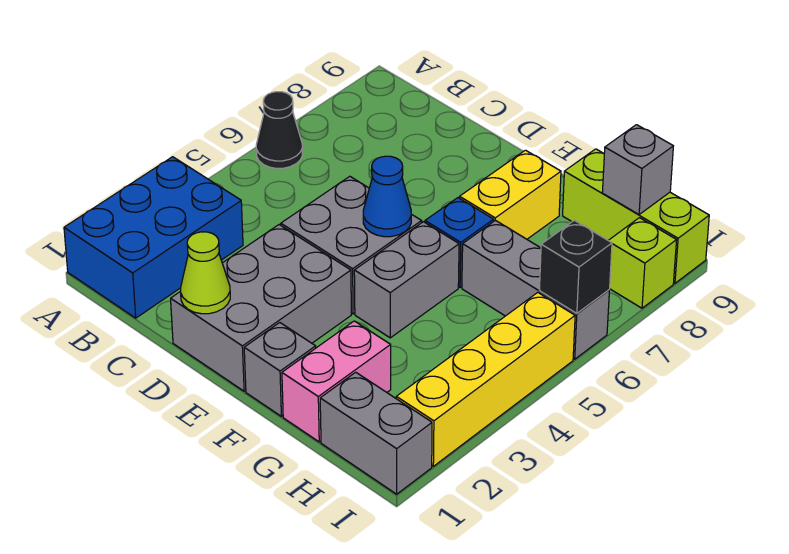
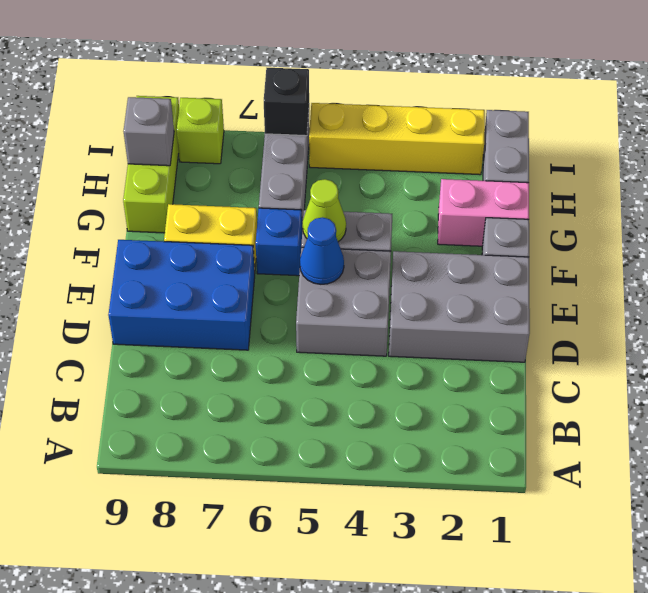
blue brick A1:B3 level 1 -> blue brick D7:E9 level 1
black cone A6 level 1 -> none
lime cone D1 level 2 -> lime cone F5 level 2

